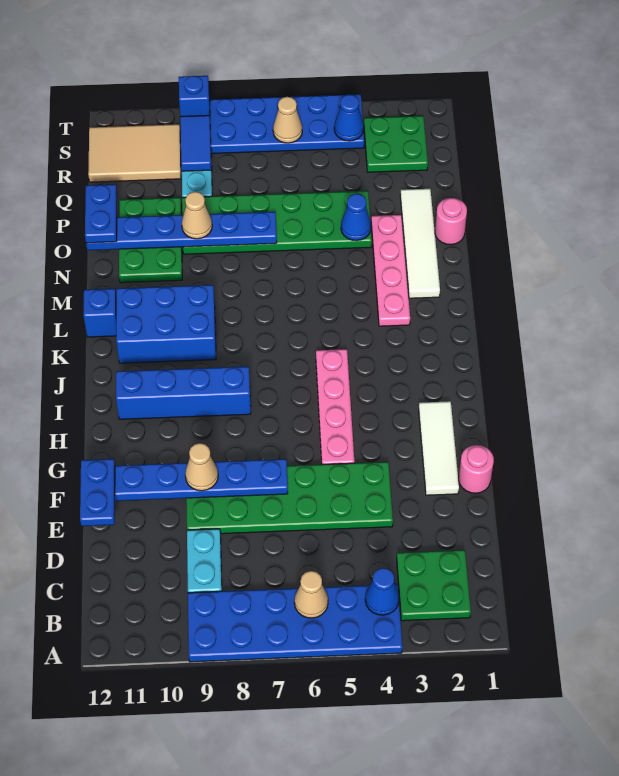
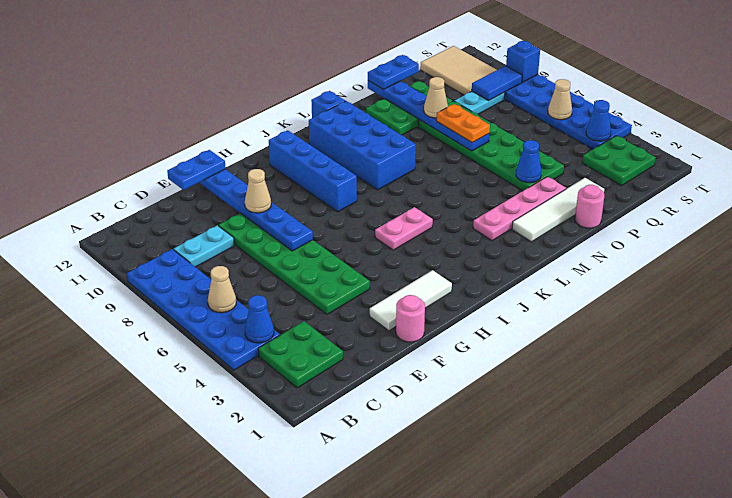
pink plate G5:J5 level 1 -> pink plate I5:J5 level 1
blue brick K9:L11 level 1 -> blue brick K8:L11 level 1
none -> orange plate O7:O8 level 3

